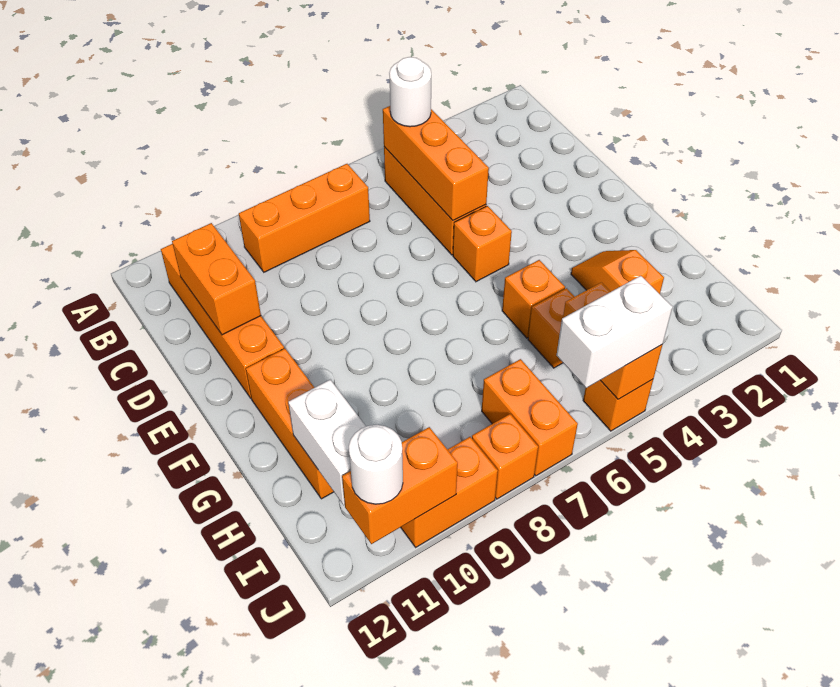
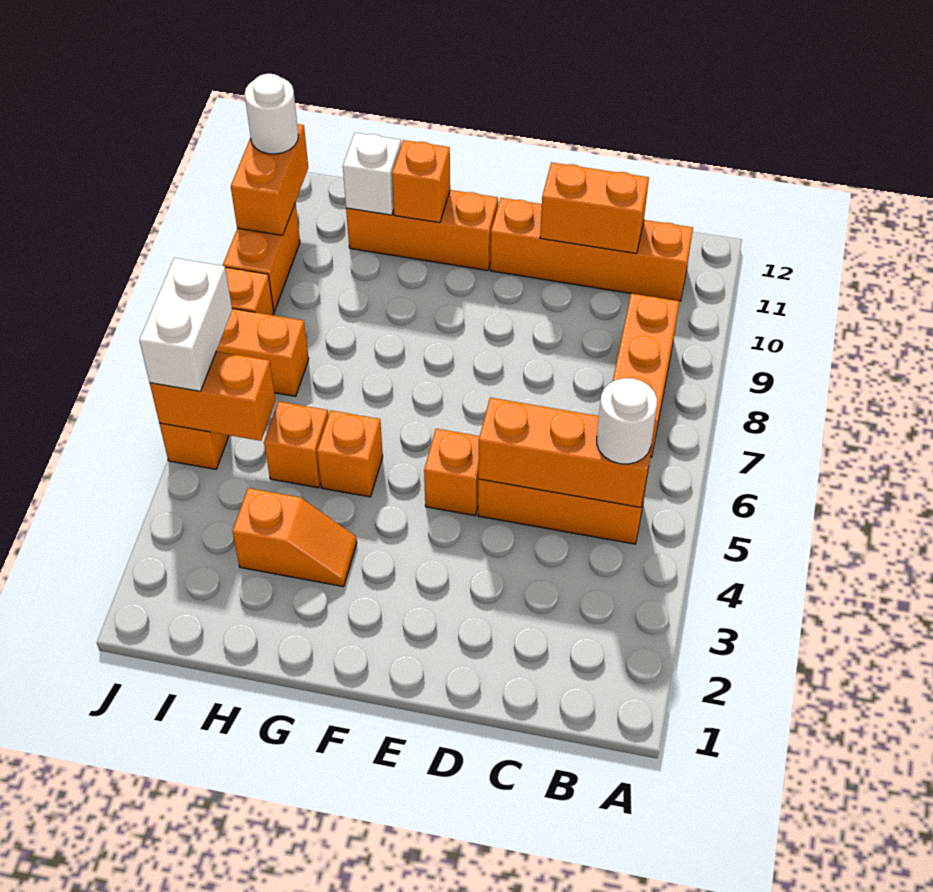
none -> orange brick G11 level 2
white brick H11:I11 level 2 -> white brick H11 level 2

